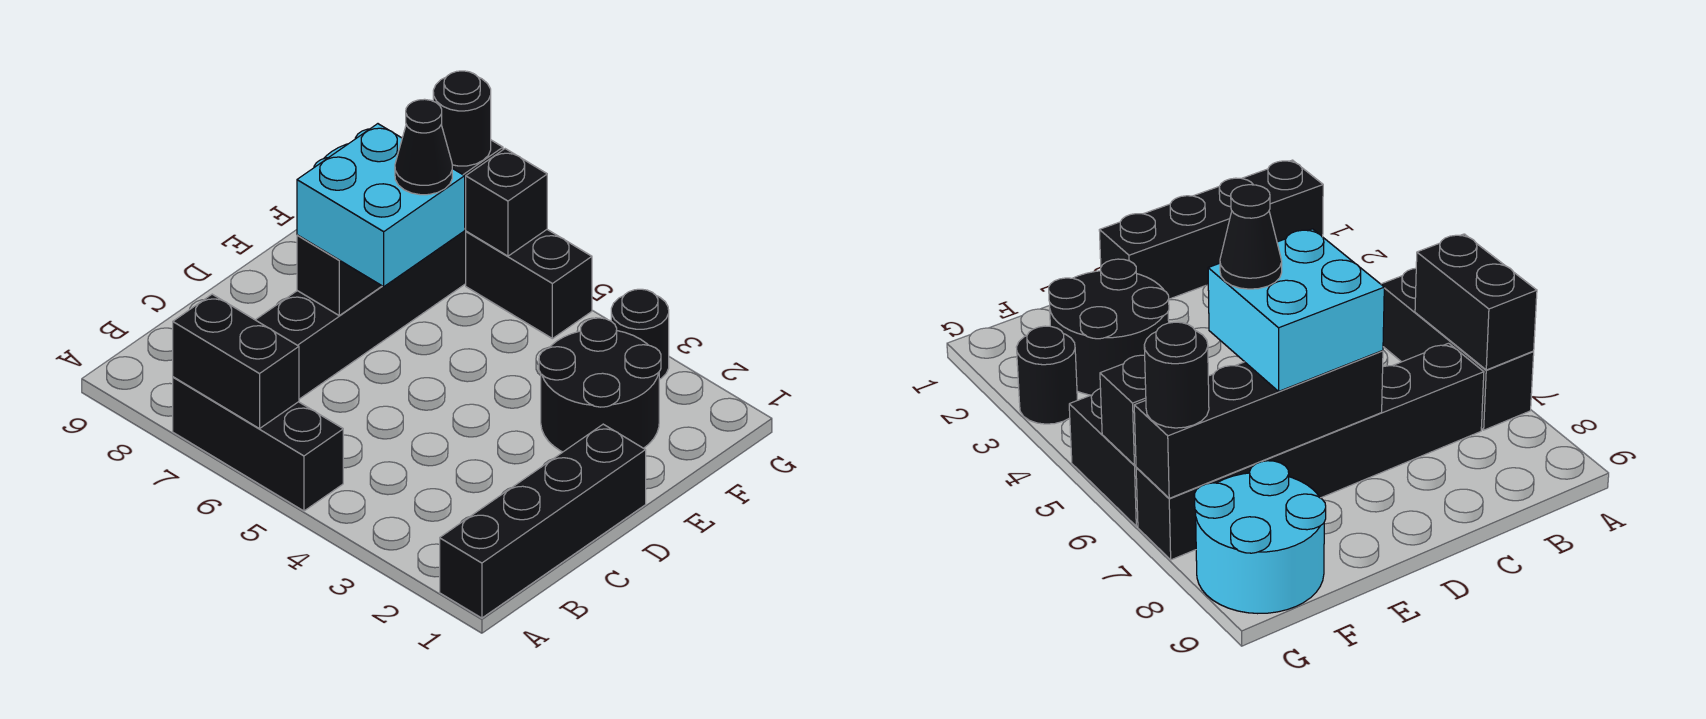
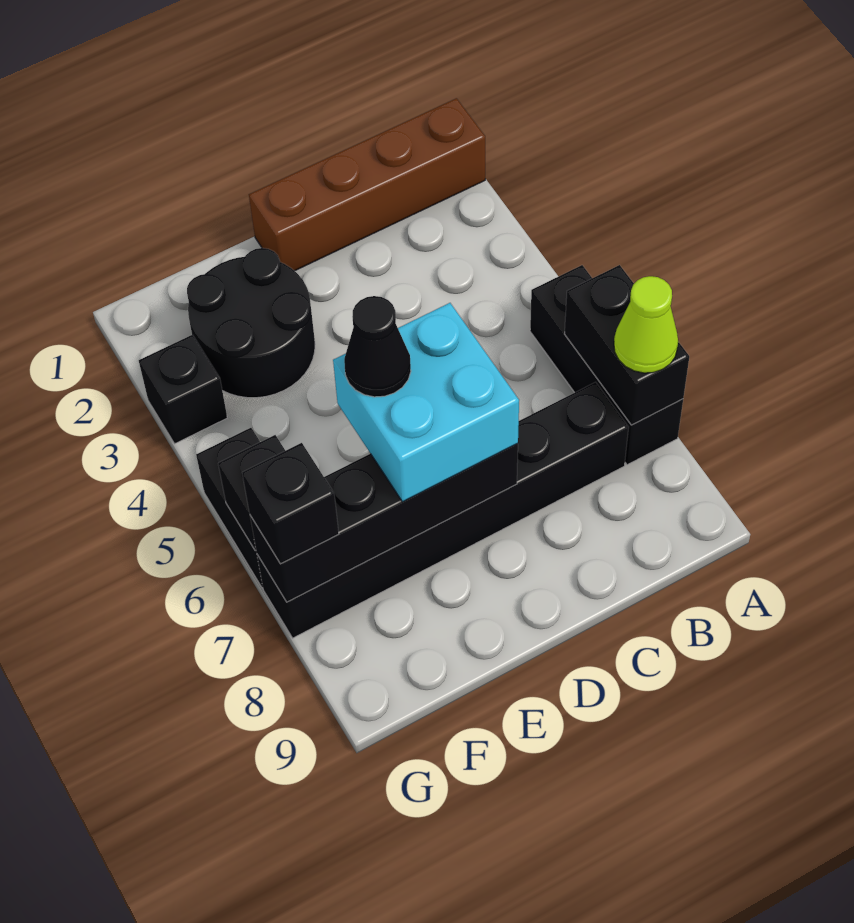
black brick A1:D1 level 1 -> brown brick A1:D1 level 1
none -> lime cone A7 level 3
cyan round brick F8:G9 level 1 -> none
black round brick G3 level 1 -> black brick G3 level 1
black round brick G7 level 3 -> black brick G7 level 3

